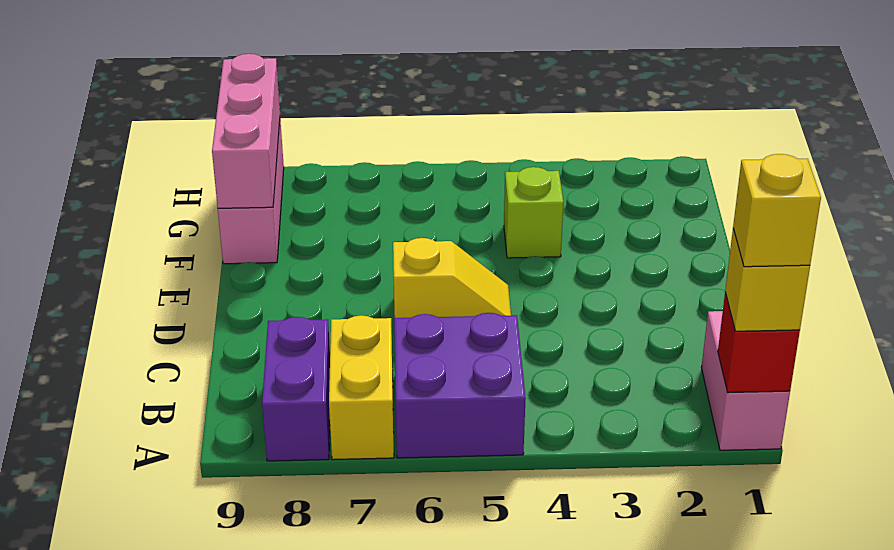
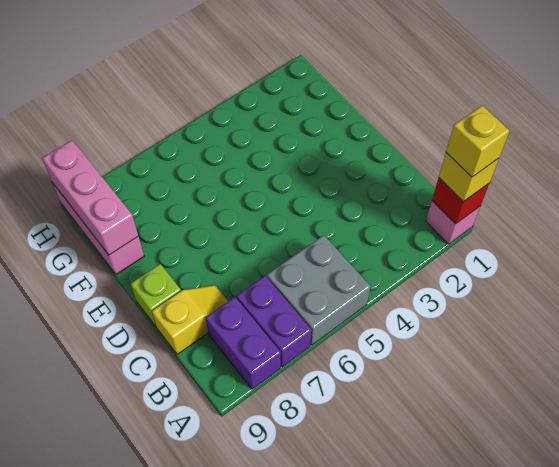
pink brick A1:B1 level 1 -> pink brick A1 level 1
purple brick A5:B6 level 1 -> grey brick A5:B6 level 1
yellow brick A7:B7 level 1 -> purple brick A7:B7 level 1
yellow slope D5:D6 level 1 top 6 -> yellow slope C8:C9 level 1 top 9
lime brick F4 level 1 -> lime brick D9 level 1

